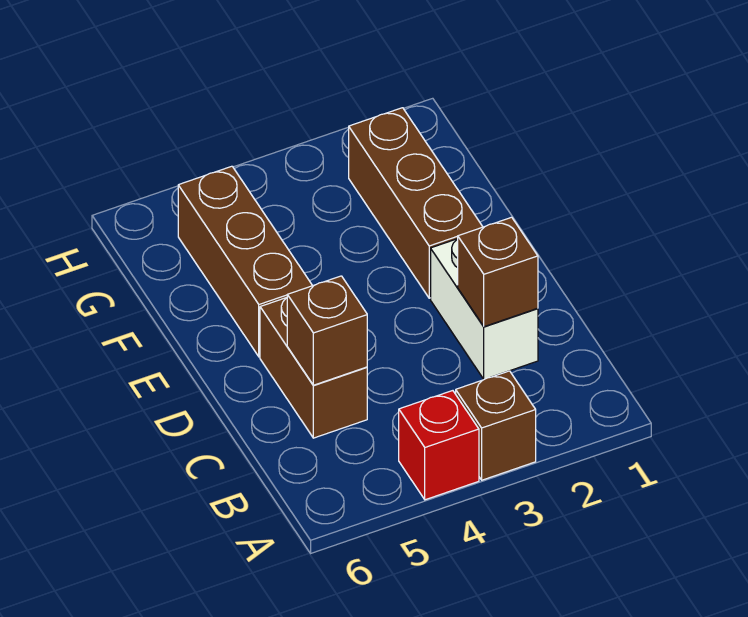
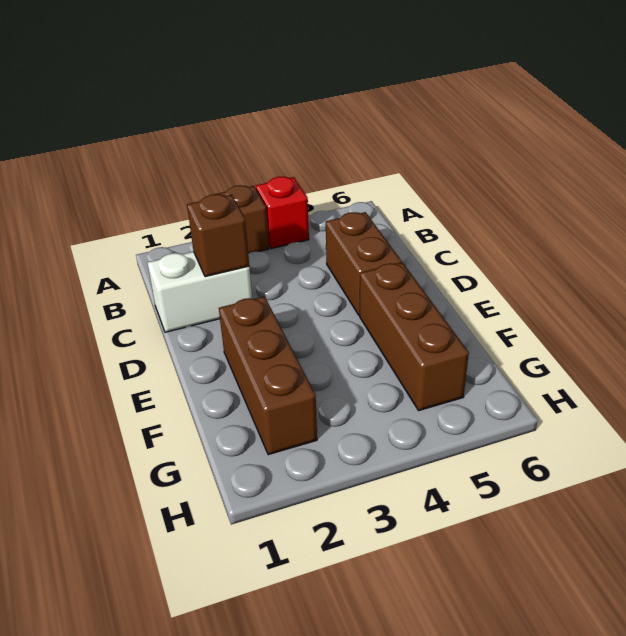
white brick C2:D2 level 1 -> white brick C1:C2 level 1
brown brick C5 level 2 -> none

